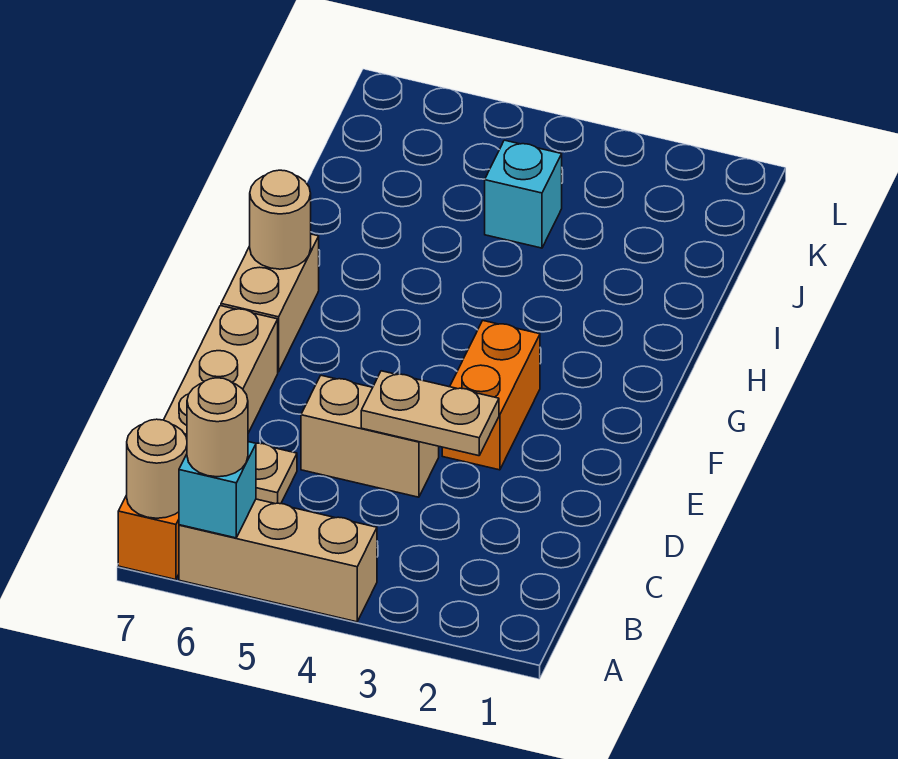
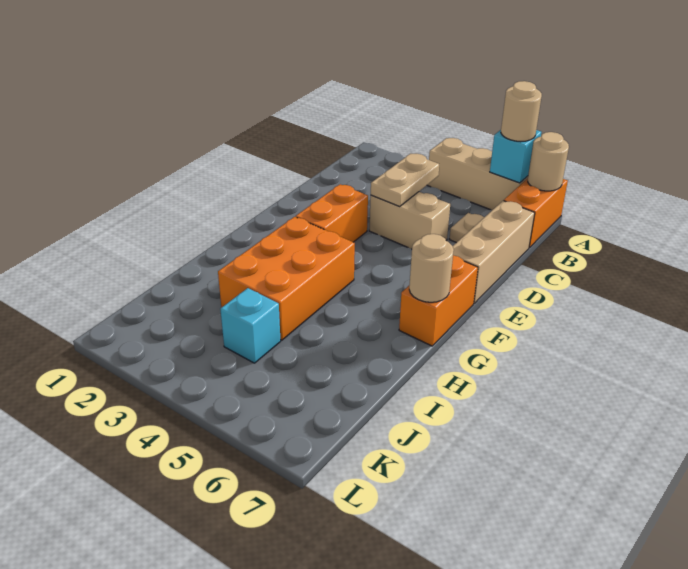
tan plate D3:D4 level 2 -> tan plate C4:D4 level 2
tan brick F7:G7 level 1 -> orange brick F7:G7 level 1
none -> orange brick G3:I4 level 1

